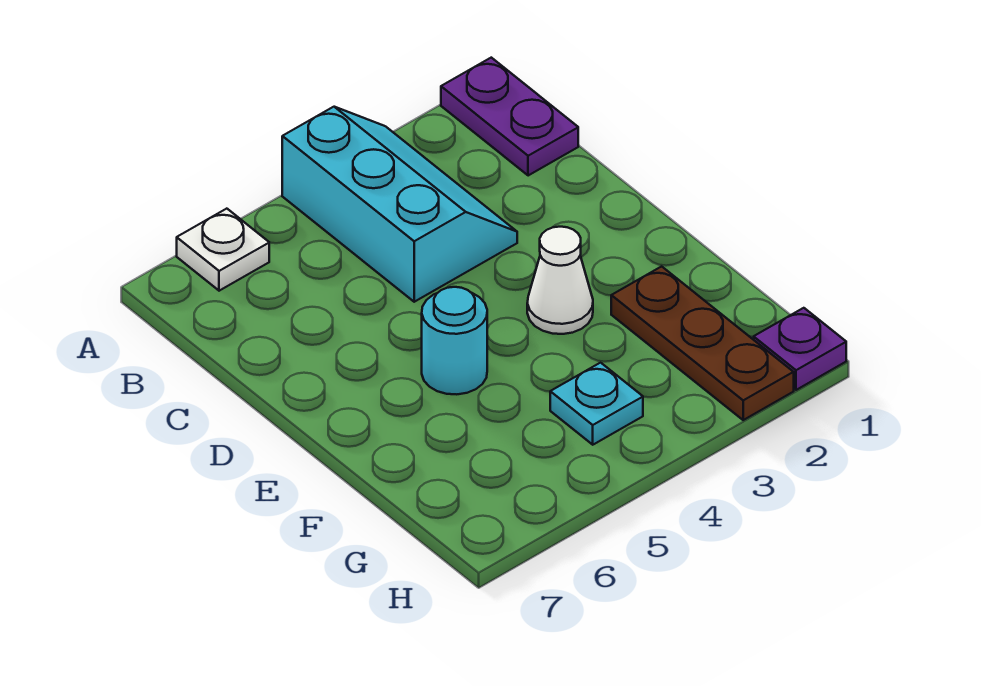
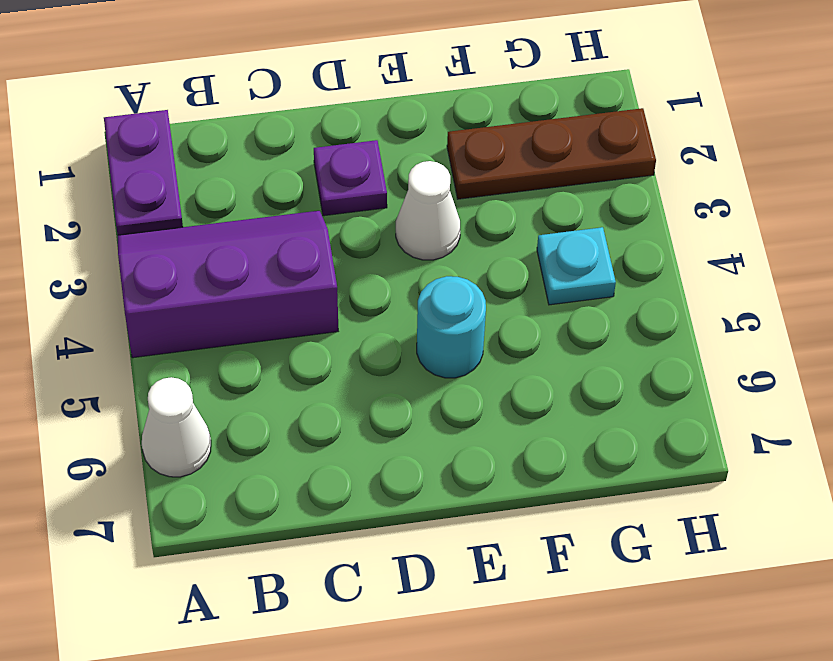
purple plate A1:B1 level 1 -> purple plate A1:A2 level 1
cyan slope A3:C4 level 1 top 4 -> purple slope A3:C4 level 1 top 4
white plate A6 level 1 -> white cone A6 level 1
purple plate H1 level 1 -> purple plate D2 level 1

